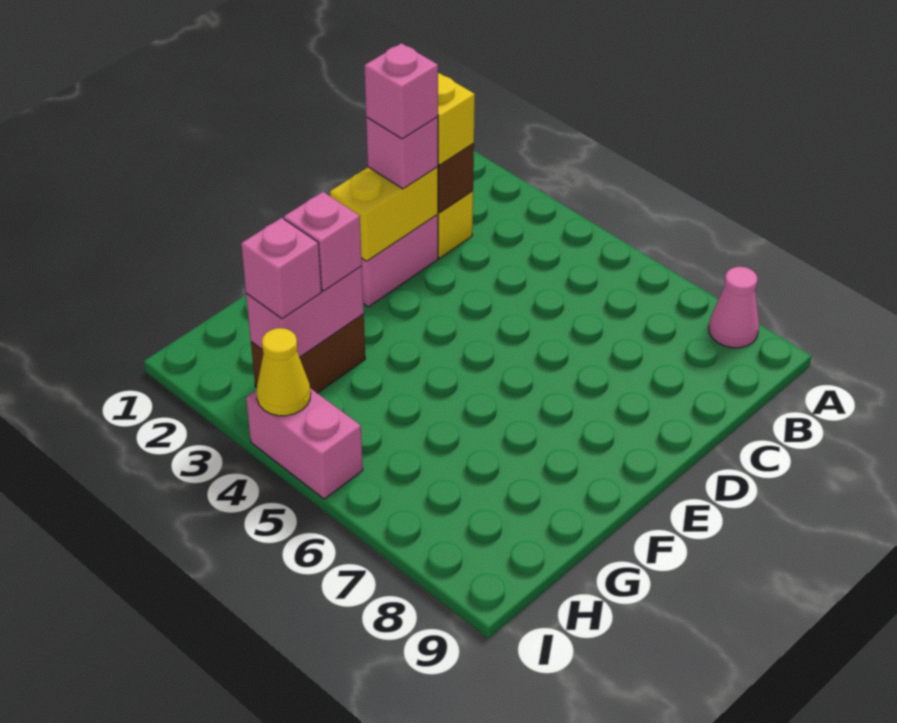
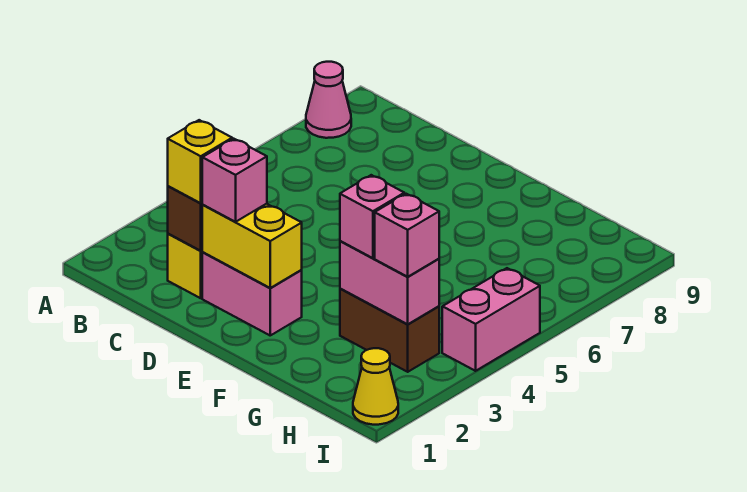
pink brick D2 level 4 -> none
yellow cone I4 level 2 -> yellow cone I1 level 1

